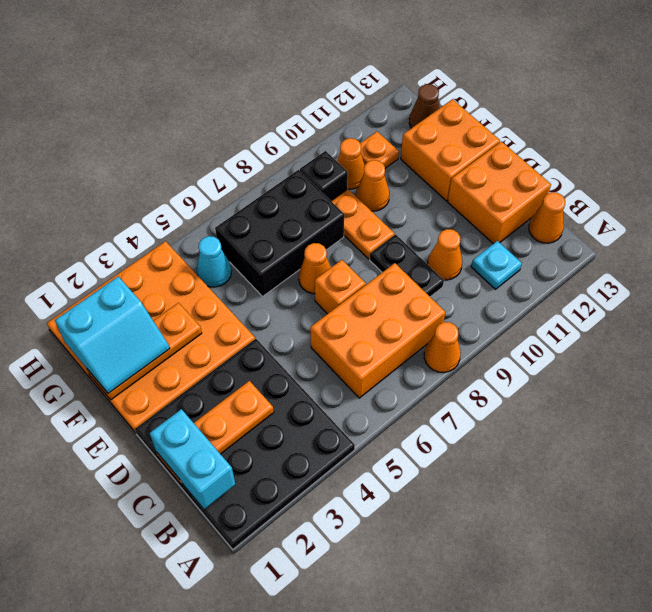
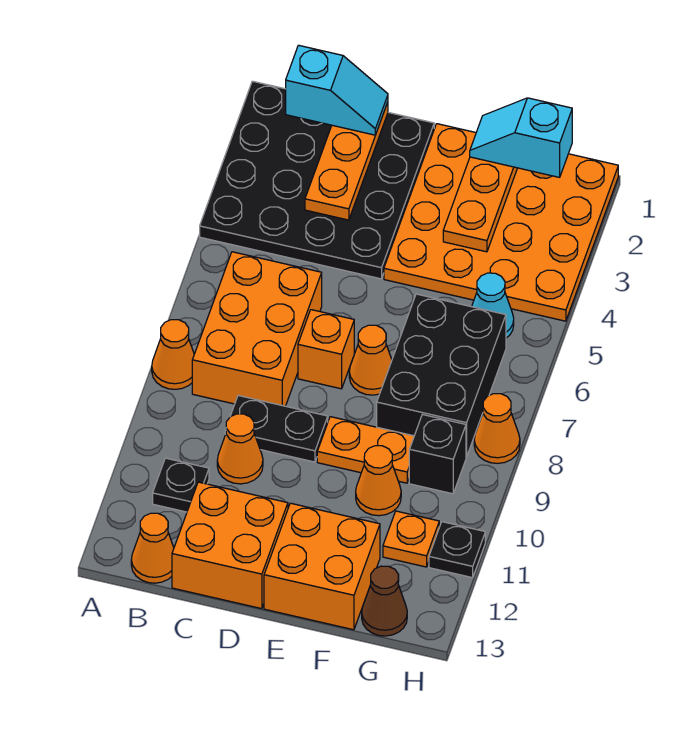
cyan brick B1:C1 level 3 -> cyan slope B1:C1 level 3 top B
cyan plate B11 level 1 -> black plate B11 level 1
cyan slope F1:G2 level 3 top G -> cyan slope F1:G1 level 3 top G
orange cone G10 level 1 -> orange cone H8 level 1
none -> black plate H11 level 1

